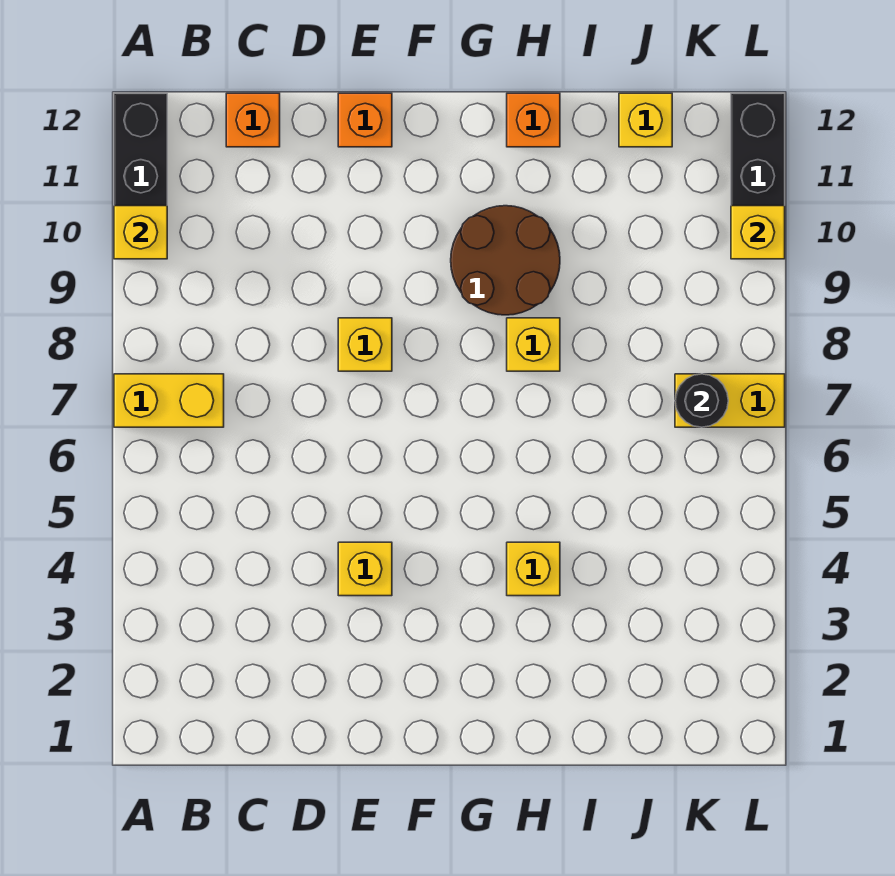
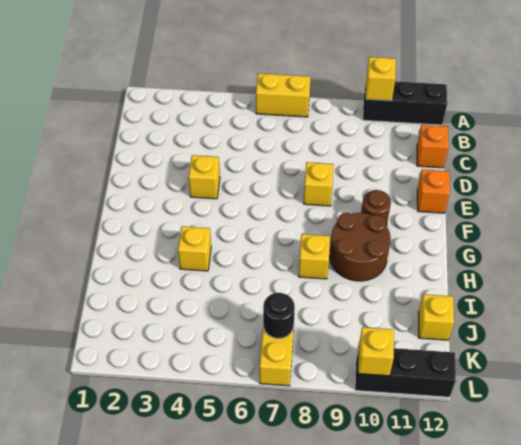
yellow brick A7:B7 level 1 -> yellow brick A6:A7 level 1
none -> brown round brick F10 level 1
orange brick H12 level 1 -> none

